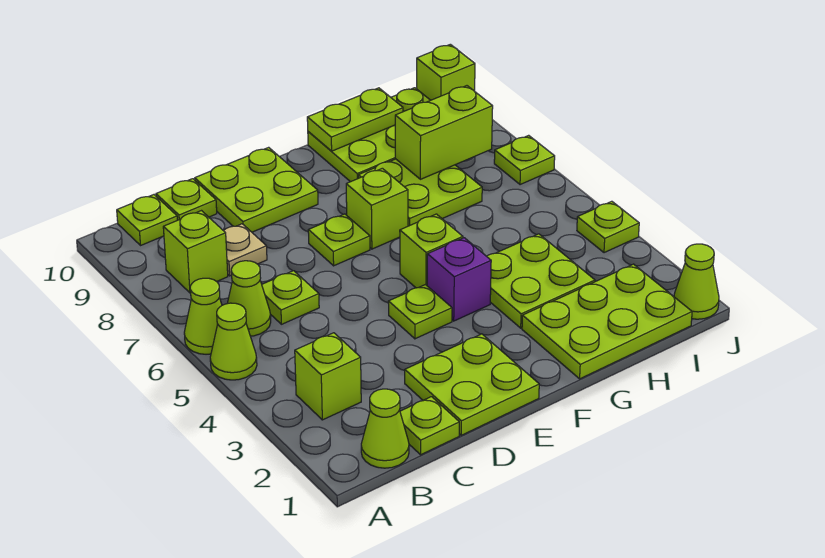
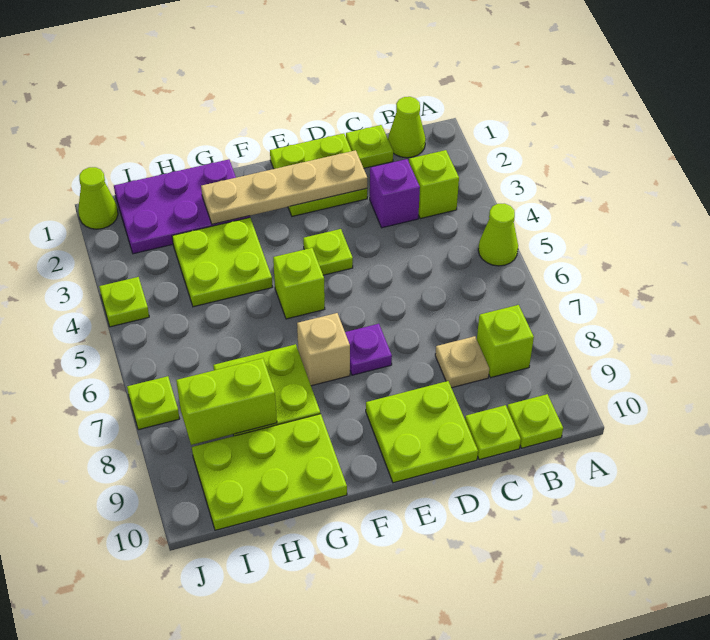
lime cone A6 level 1 -> none
lime cone B6 level 1 -> none
lime plate C6 level 1 -> none
none -> tan plate D2:G2 level 2
lime plate E7 level 1 -> purple plate E7 level 1
purple brick F4 level 1 -> purple brick C3 level 1
lime brick F7 level 1 -> tan brick F7 level 1
lime plate G1:I2 level 1 -> purple plate G1:I2 level 1
lime plate G10:H10 level 2 -> none
lime brick J10 level 1 -> none

